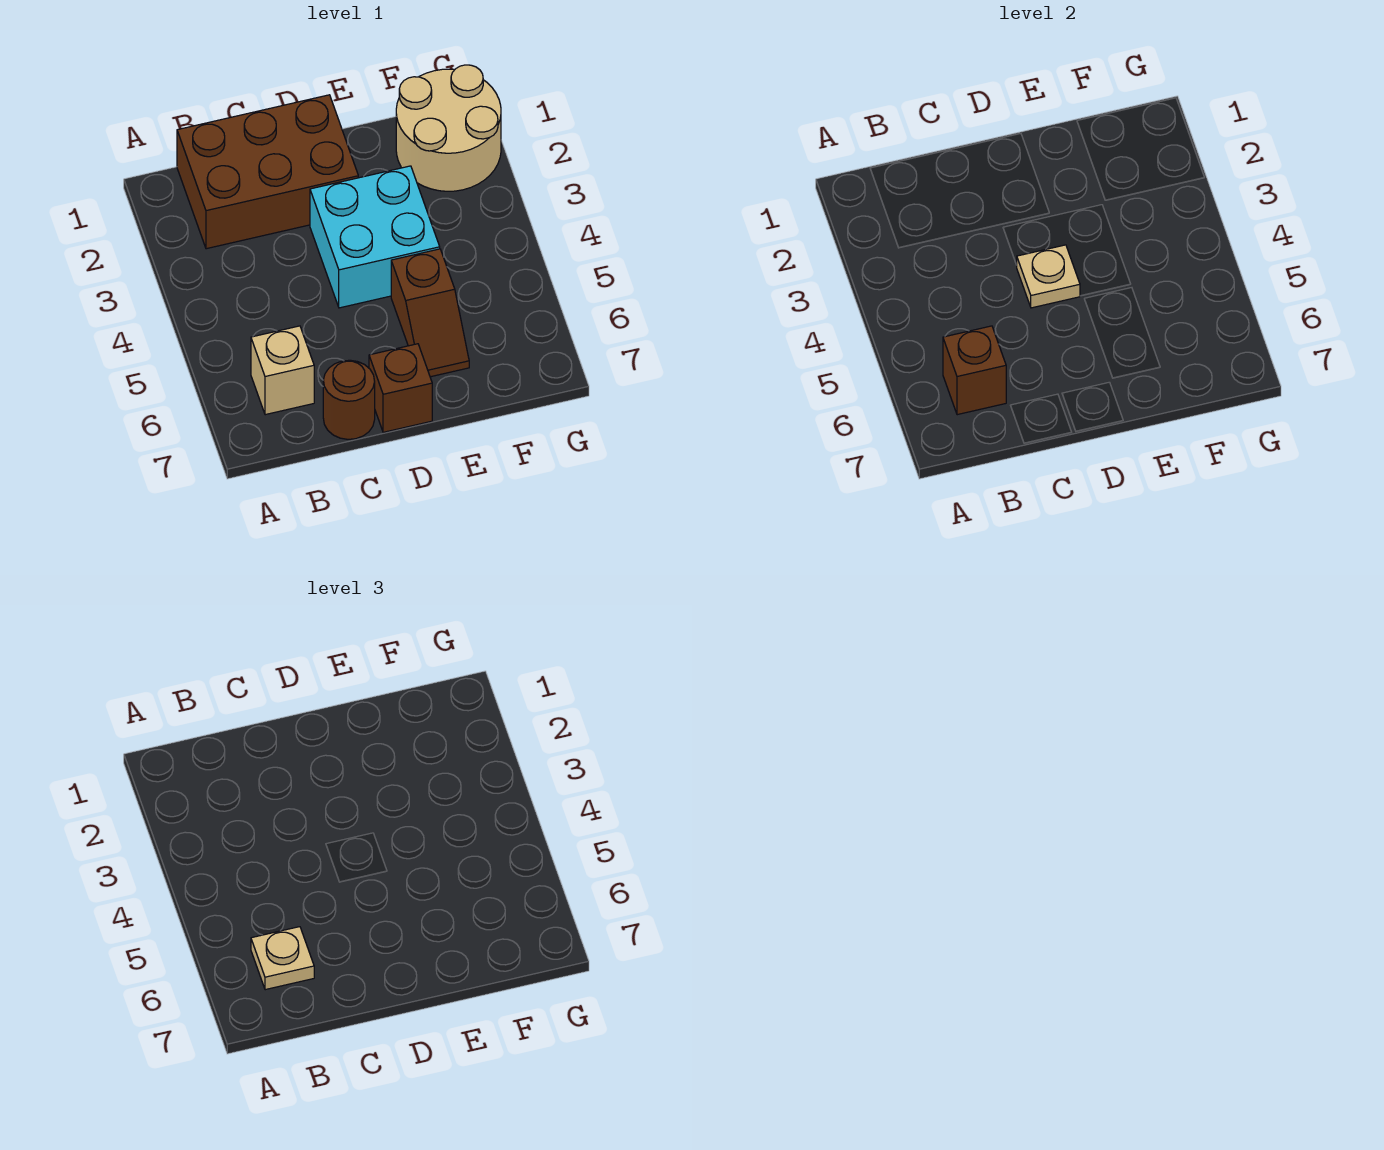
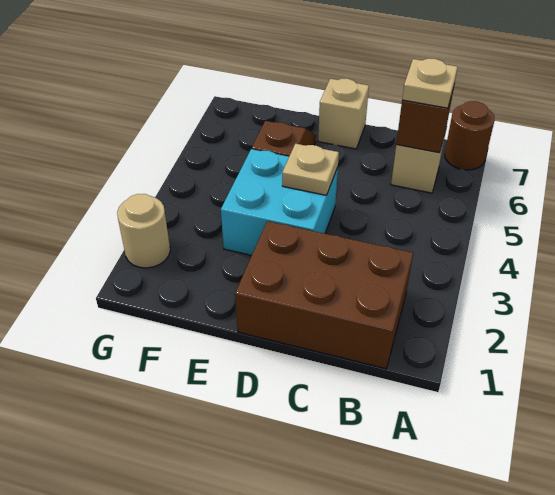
brown round brick C7 level 1 -> brown round brick A7 level 1
brown brick D7 level 1 -> tan brick D7 level 1
tan round brick F1:G2 level 1 -> tan round brick G2 level 1

